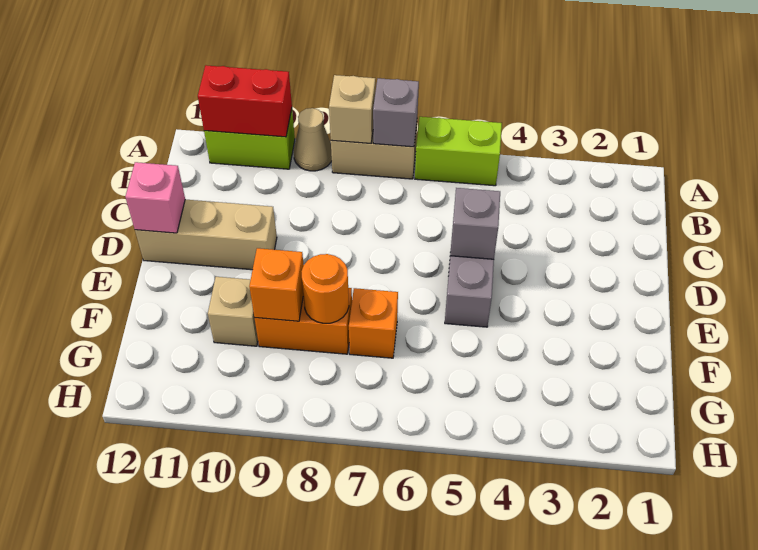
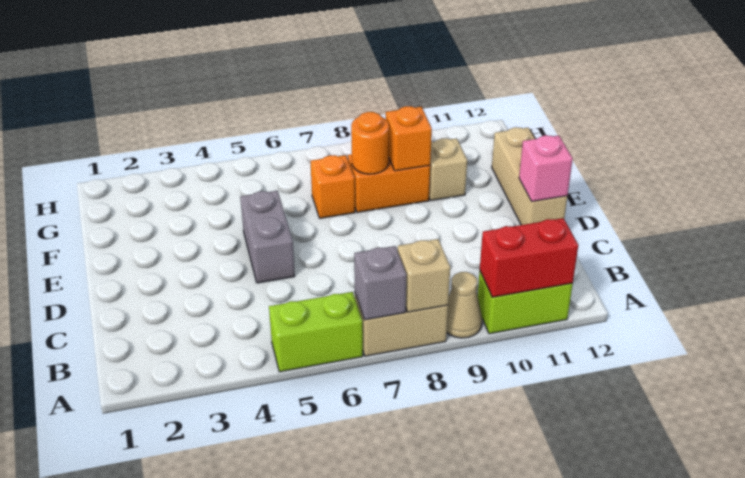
grey brick D5 level 2 -> none
tan brick D10:D12 level 1 -> tan brick D12:F12 level 1

